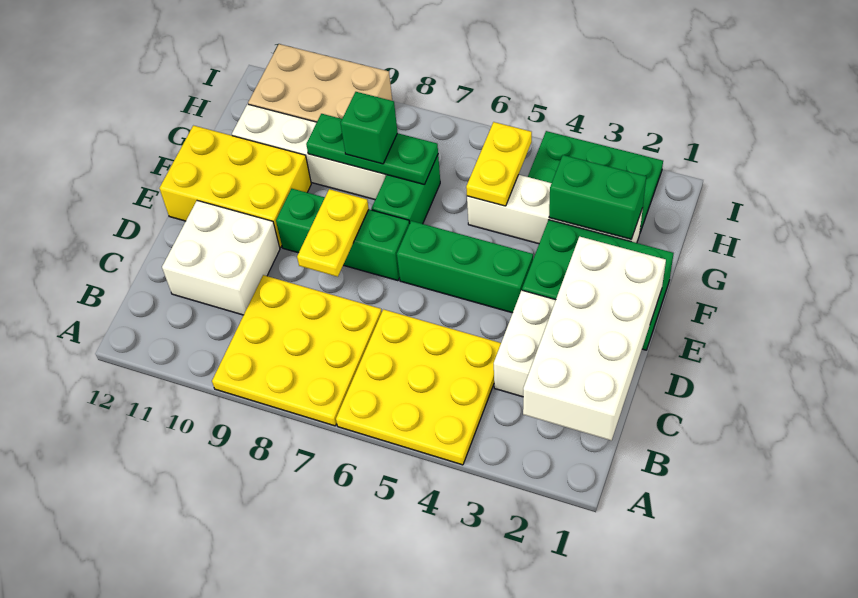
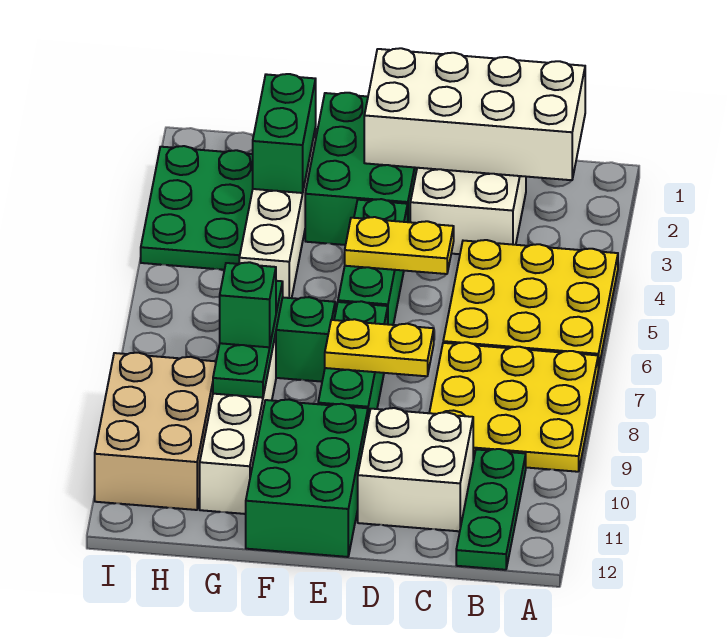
none -> green plate B10:B12 level 1
yellow brick E10:F12 level 1 -> green brick E10:F12 level 1
yellow plate G5:H5 level 2 -> yellow plate D5:E5 level 2

